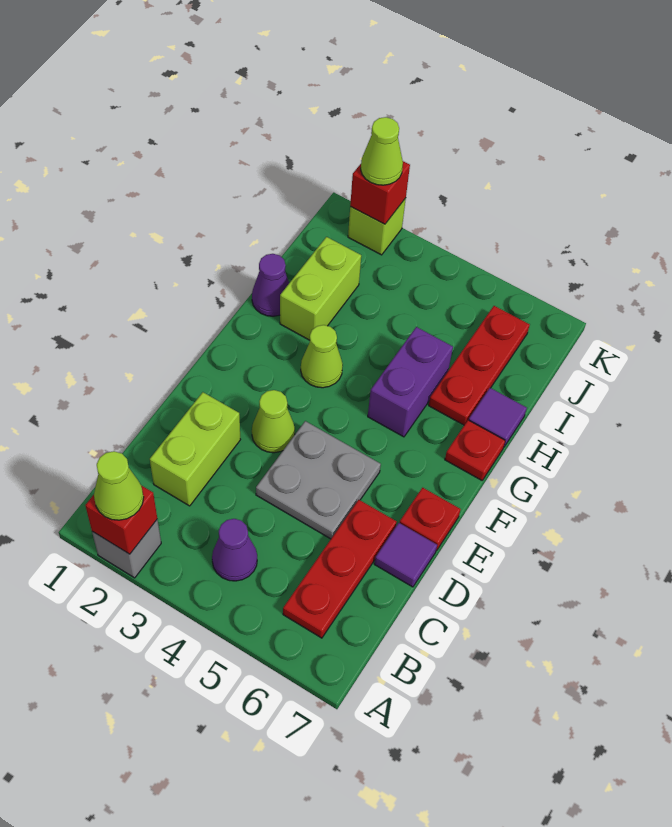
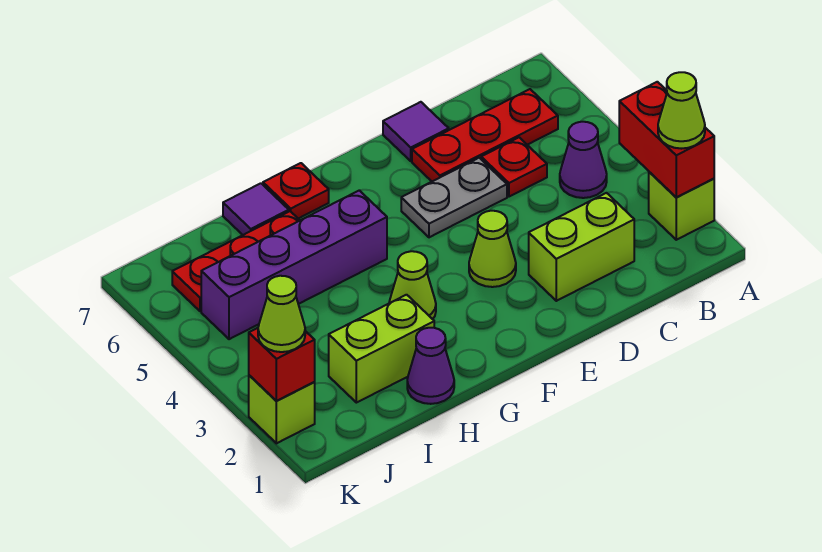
grey brick A2 level 1 -> lime brick A2 level 1
red brick A2 level 2 -> red brick A2:A3 level 2
grey plate D4:E5 level 1 -> grey plate D5:E5 level 1
red plate E7 level 1 -> red plate C5 level 1
purple brick G5:H5 level 1 -> purple brick G5:J5 level 1

